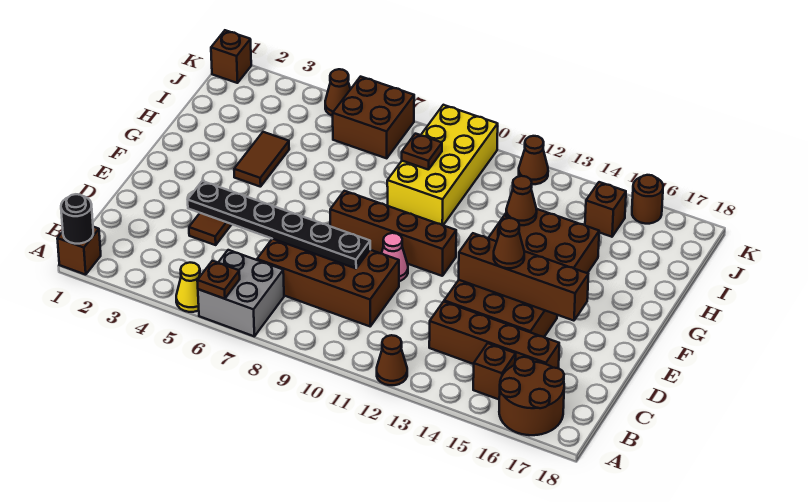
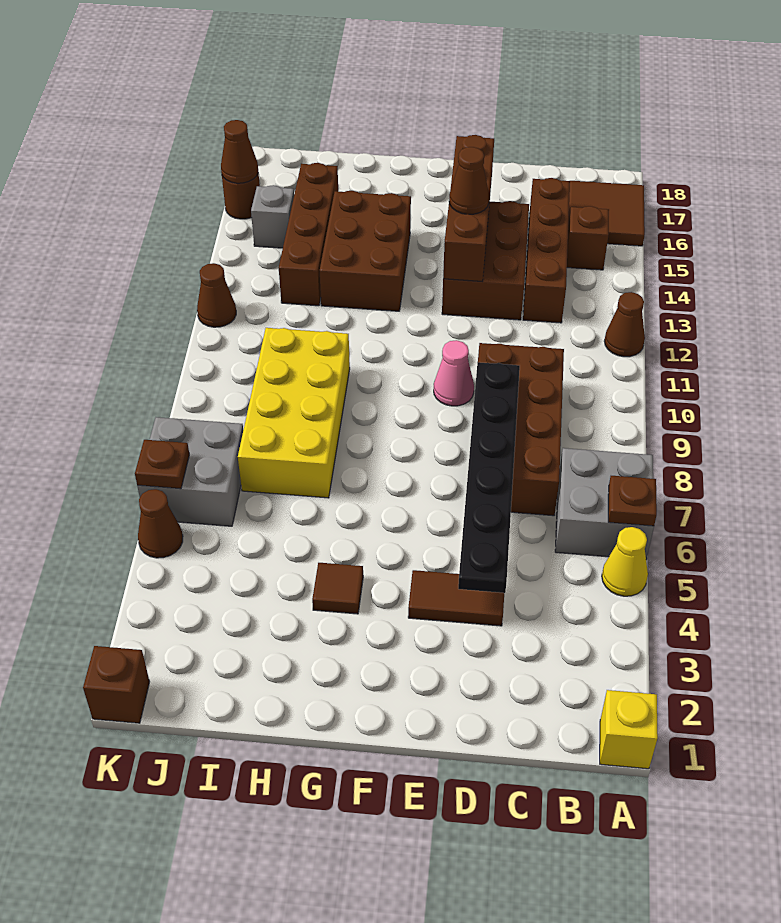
brown brick A1 level 1 -> yellow brick A1 level 1
black round brick A1 level 2 -> none
brown round brick A16:B17 level 1 -> brown tile A16:B17 level 1
brown brick F8:F11 level 1 -> brown brick I13:I16 level 1
brown tile G4:H4 level 1 -> brown tile G4 level 1
yellow brick H9:K10 level 1 -> yellow brick H7:I10 level 1
brown cone H13 level 2 -> brown cone K16 level 2
brown plate I9 level 2 -> brown plate K6 level 2
brown brick J6:K7 level 1 -> grey brick J6:K7 level 1
brown brick J15 level 1 -> grey brick J15 level 1

